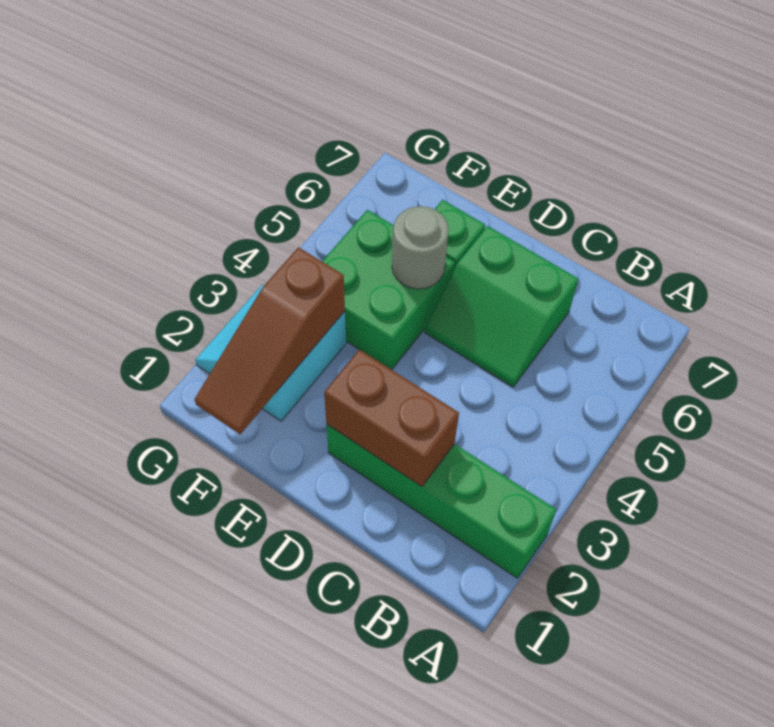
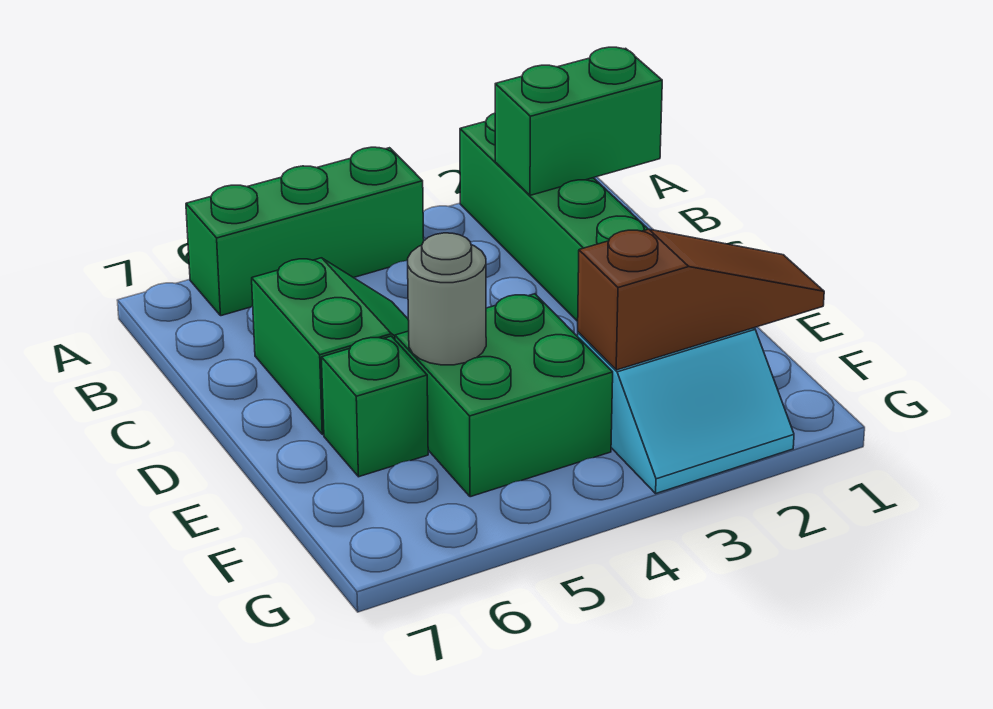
none -> green brick A4:A6 level 1
none -> green brick B1:B2 level 2
brown brick C2:D2 level 2 -> none

